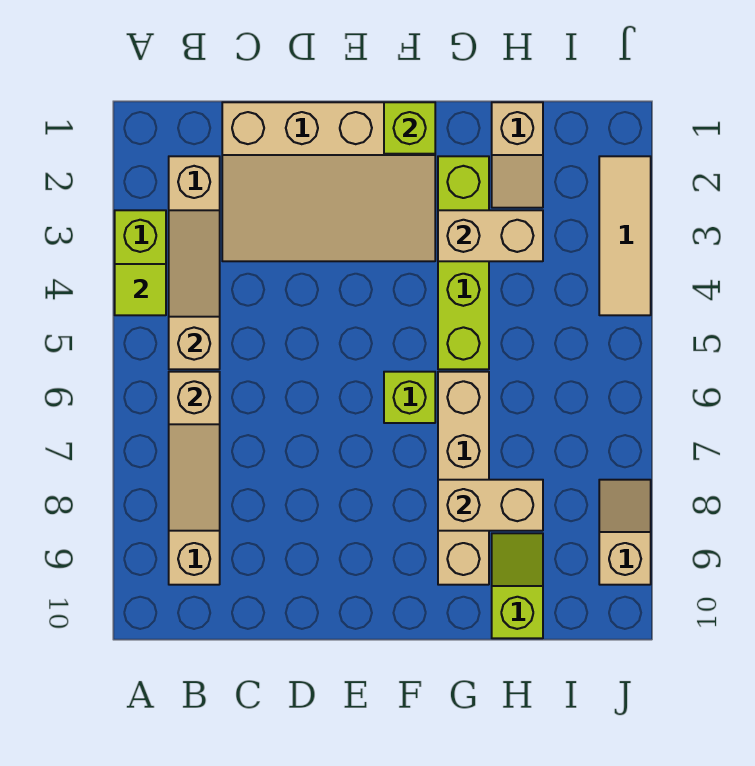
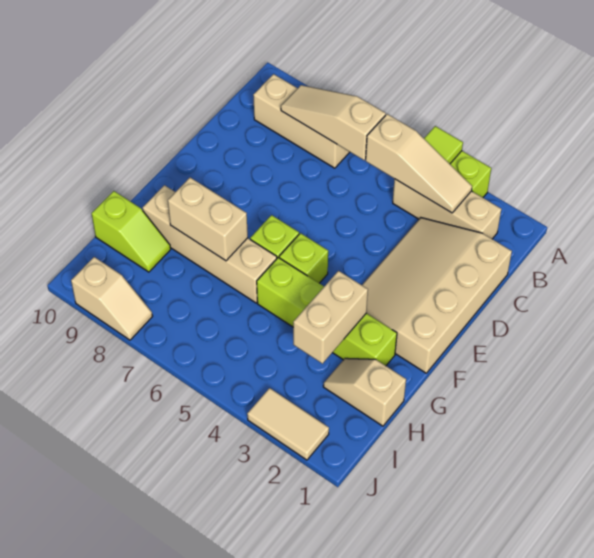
lime brick F1 level 2 -> lime brick F5 level 1
tan brick G8:H8 level 2 -> tan brick G7:G8 level 2
tan tile J2:J4 level 1 -> tan tile J2:J3 level 1

